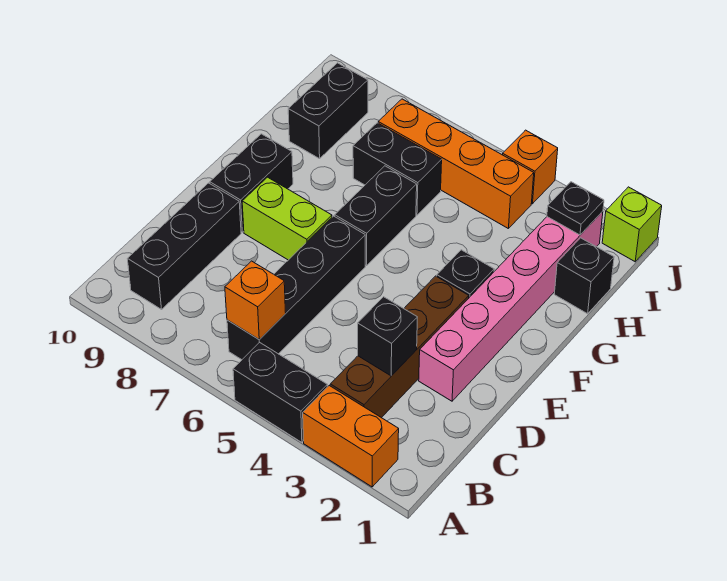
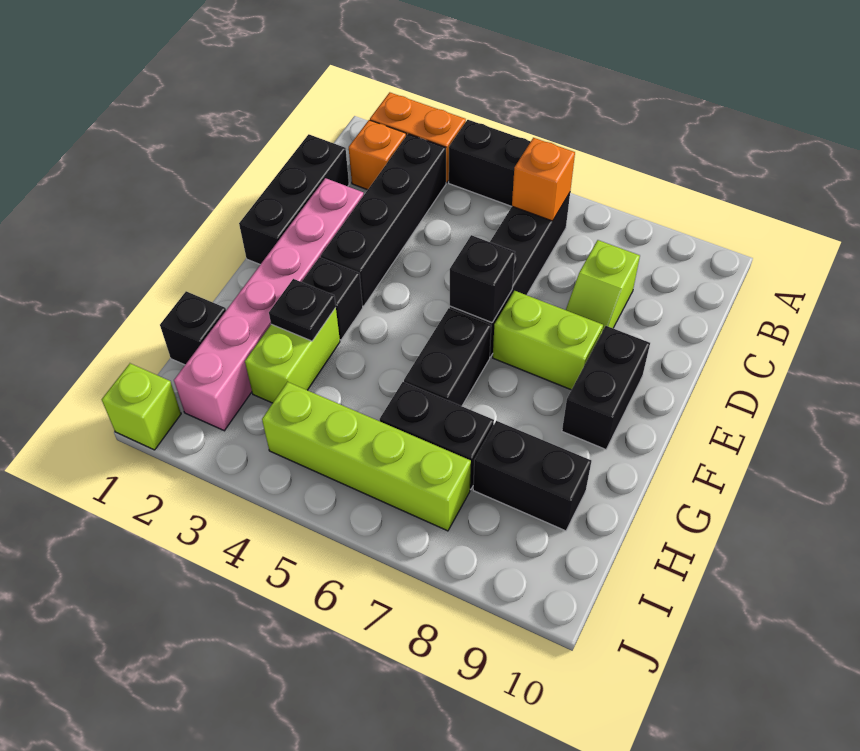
brown brick B3:E3 level 1 -> black brick B3:E3 level 1
black brick B9:D9 level 1 -> black brick C1:E1 level 1
black brick C3 level 2 -> black brick E6 level 2
none -> lime slope C8:D8 level 1 top C
none -> lime brick G3:H3 level 1
black brick H9:I9 level 1 -> black brick H8:H9 level 1
black plate I2 level 2 -> black plate G3 level 2
orange brick I4:I7 level 1 -> lime brick I4:I7 level 1
orange brick J4 level 1 -> orange brick B2 level 1

